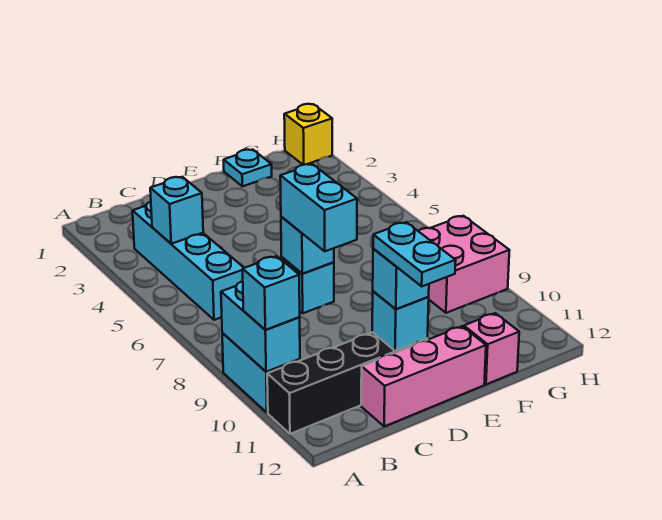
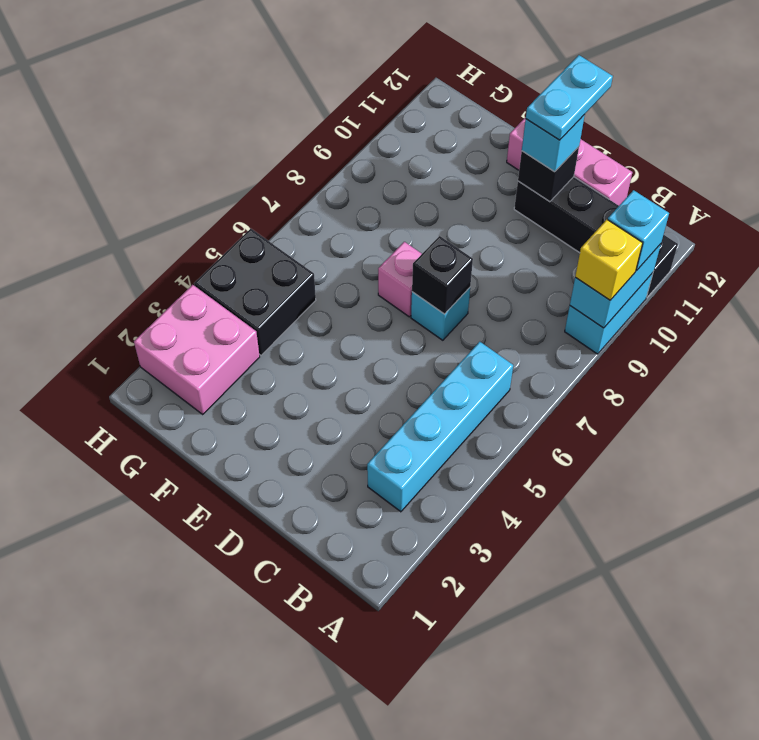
cyan brick B4 level 2 -> none
cyan brick D7 level 2 -> black brick D7 level 2
cyan brick D7:D8 level 3 -> none
cyan brick D11 level 2 -> black brick D11 level 2
cyan plate F1 level 1 -> none
pink brick F12 level 1 -> pink brick E7 level 1
none -> black brick G4:H5 level 1
pink brick G8:H9 level 1 -> pink brick G2:H3 level 1
yellow brick H1 level 1 -> yellow brick A9 level 3

